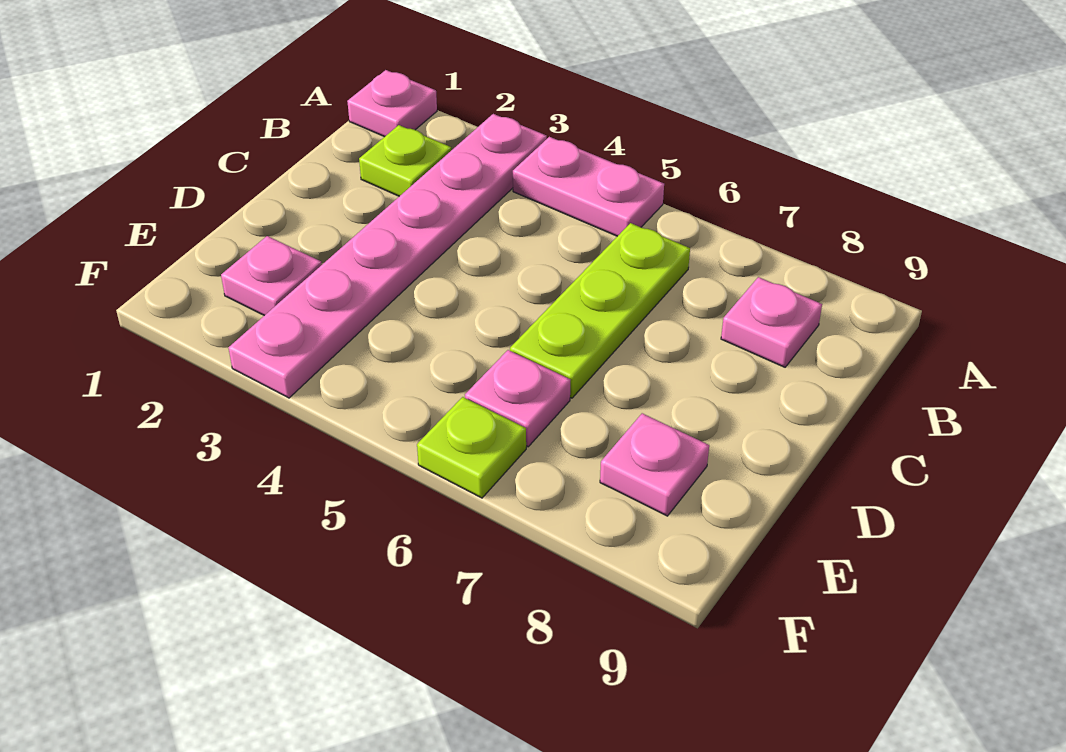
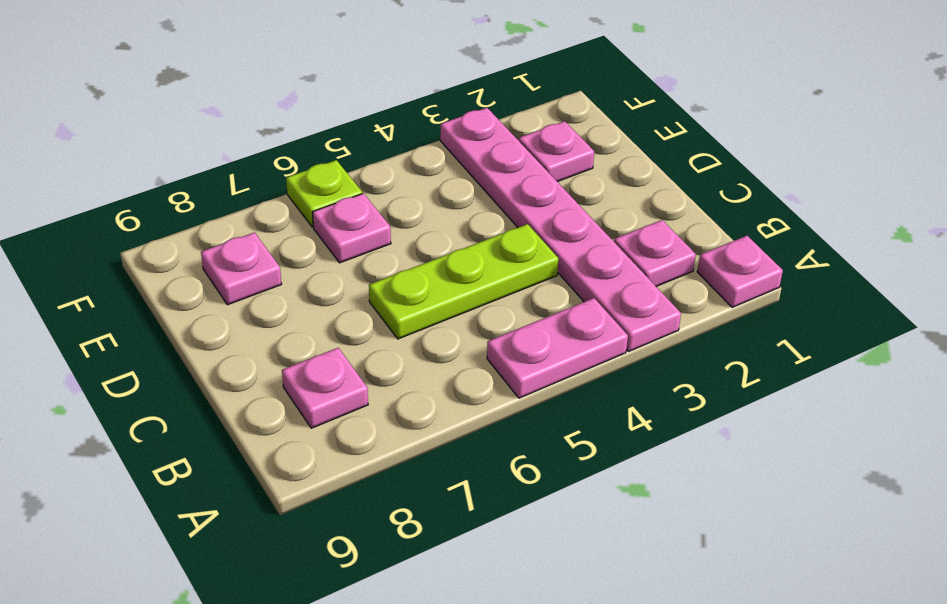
lime plate B2 level 1 -> pink plate B2 level 1
lime plate B6:D6 level 1 -> lime plate C4:C6 level 1

